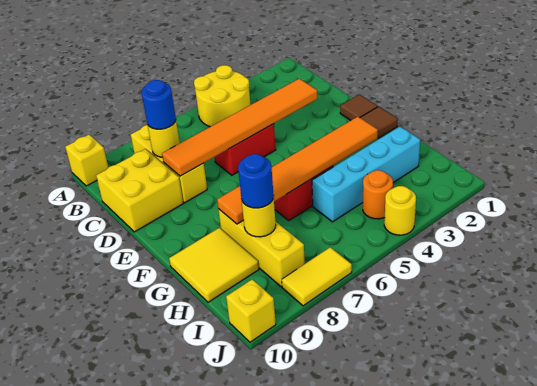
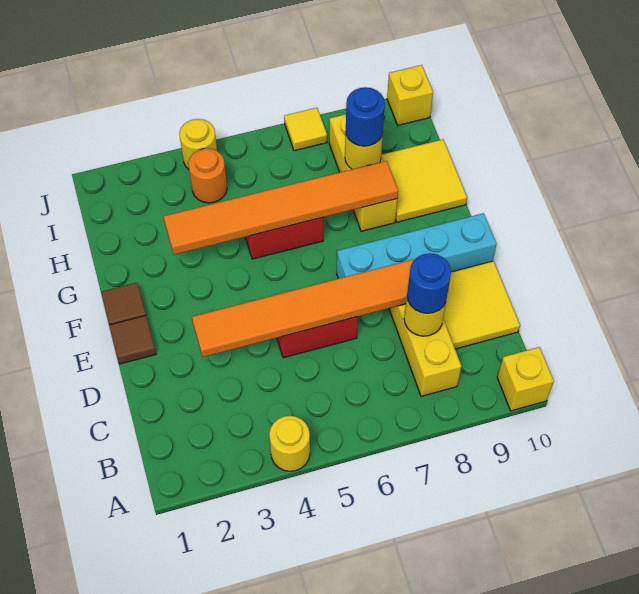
yellow round brick A4:B5 level 1 -> yellow round brick A4 level 1
yellow brick C9:D10 level 1 -> yellow tile C9:D10 level 1
cyan brick H2:H5 level 1 -> cyan brick E7:E10 level 1
yellow tile J7:J8 level 1 -> yellow tile J7 level 1

